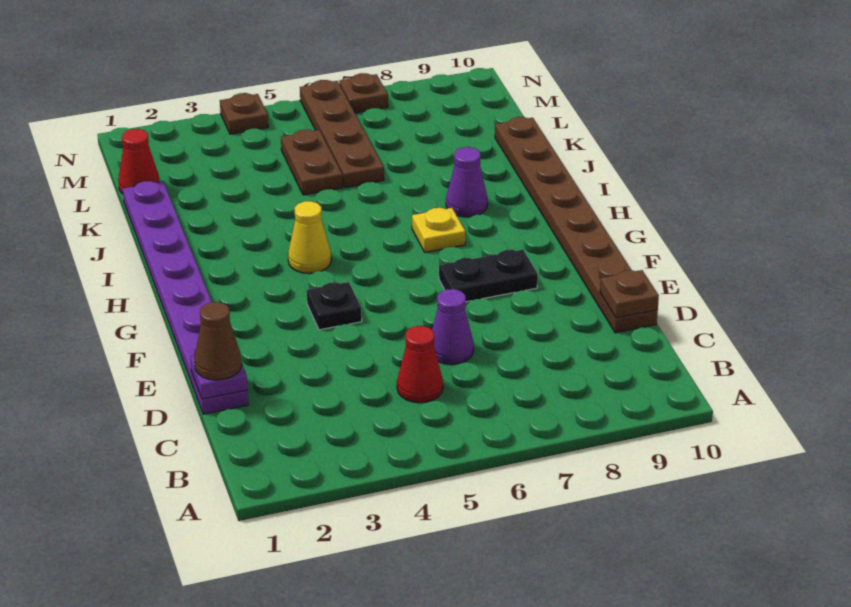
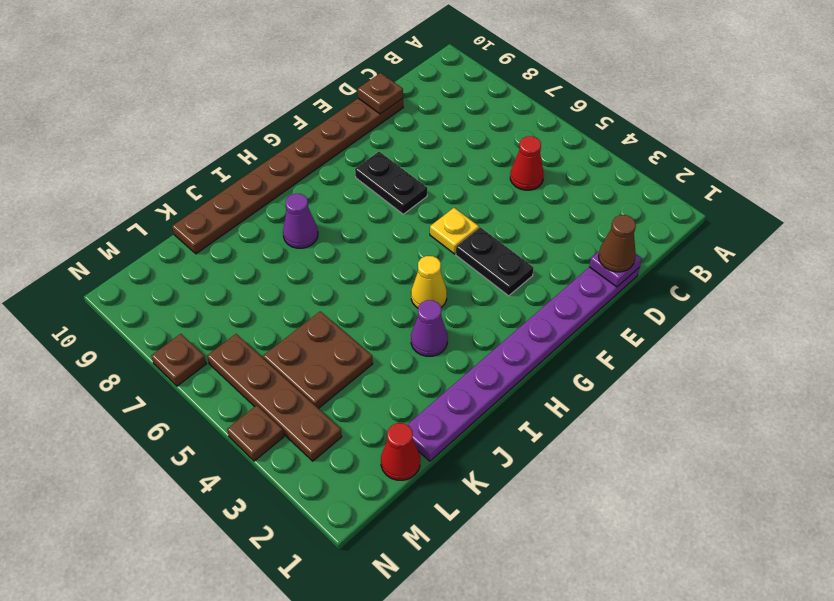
purple cone D6 level 1 -> purple cone I3 level 1
black plate F4 level 1 -> black plate F3:F4 level 1
yellow plate H7 level 1 -> yellow plate F5 level 1
brown plate K5:L5 level 1 -> brown plate K4:L5 level 1
brown plate K6:N6 level 1 -> brown plate M3:M6 level 1

